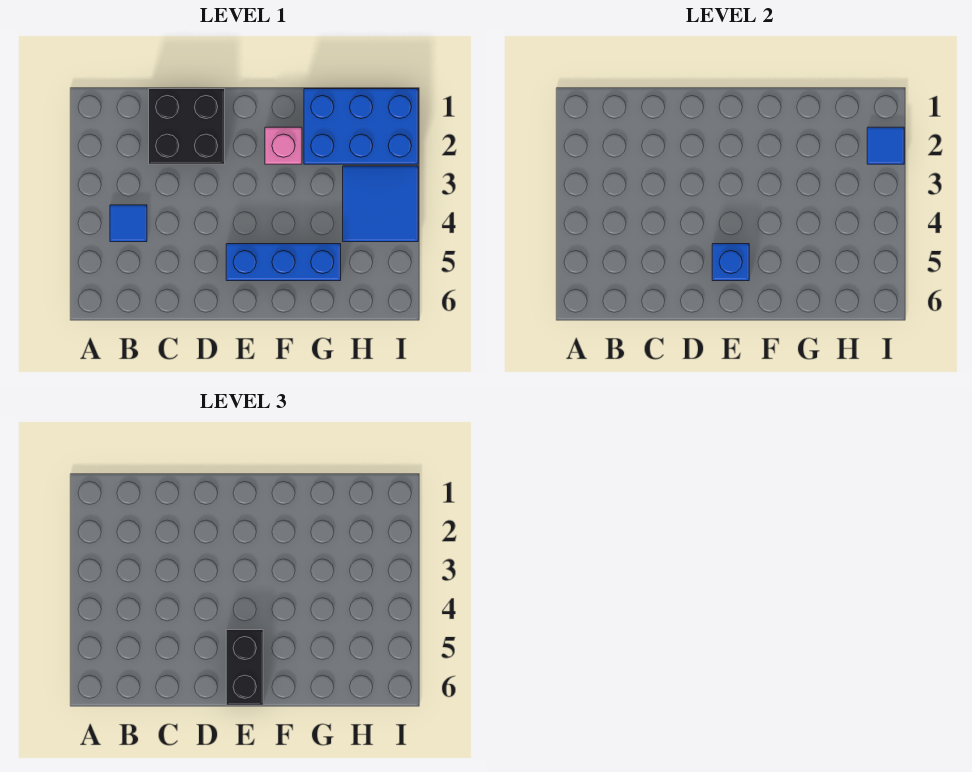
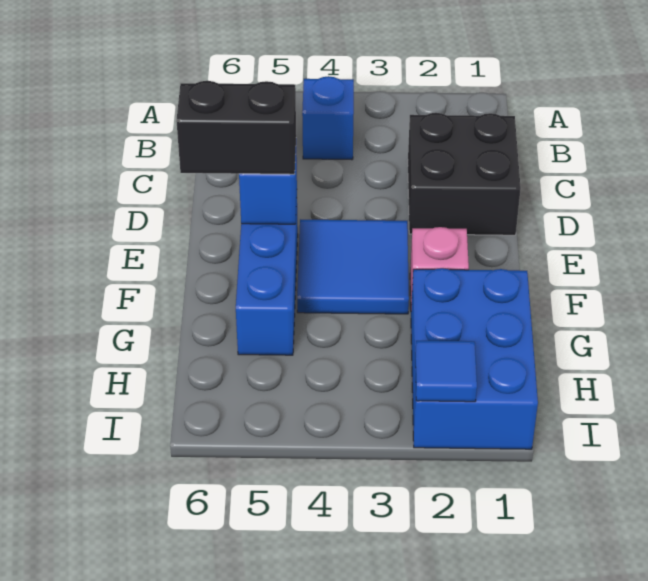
blue tile B4 level 1 -> blue brick B4 level 1
blue tile H3:I4 level 1 -> blue tile E3:F4 level 1

